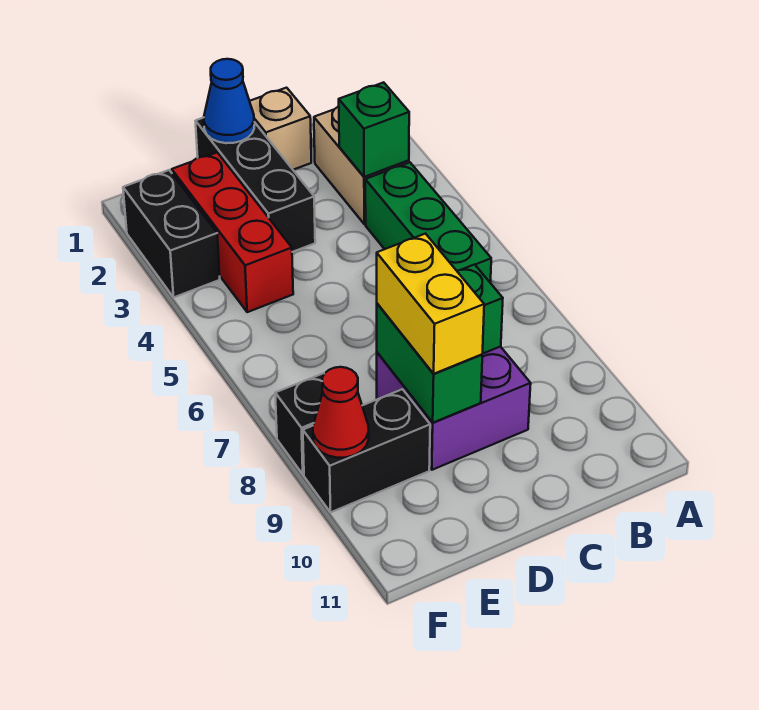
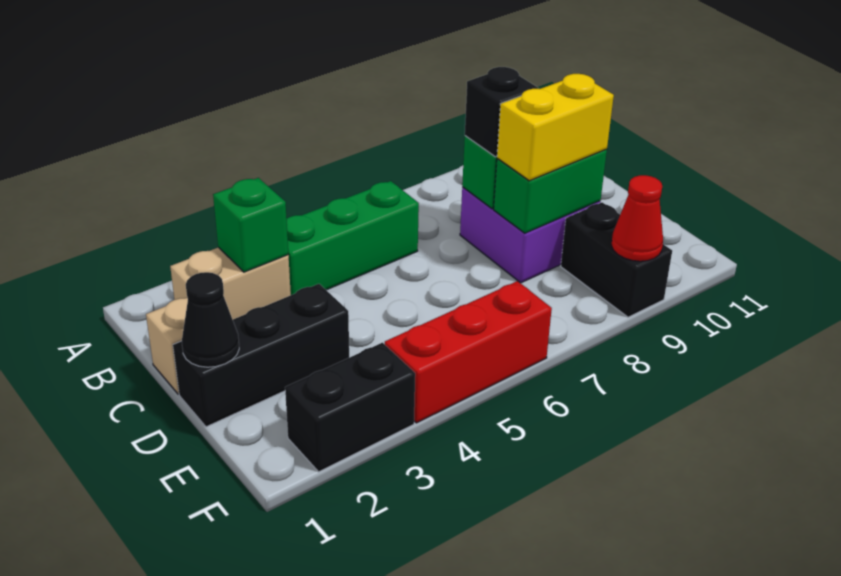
blue cone D1 level 2 -> black cone D1 level 2
red brick E2:E4 level 1 -> red brick F4:F6 level 1
black brick F8 level 1 -> black brick C8 level 3

